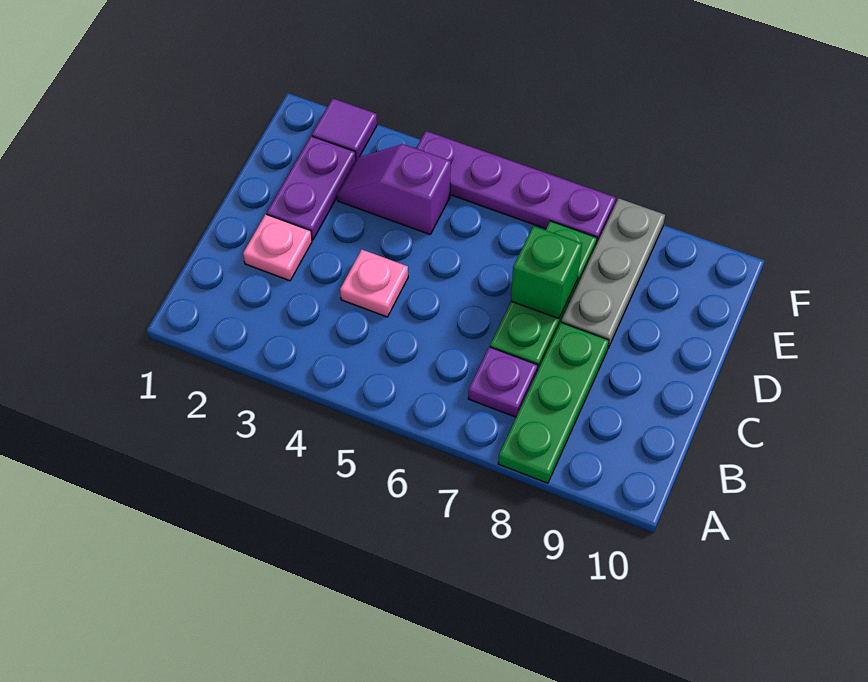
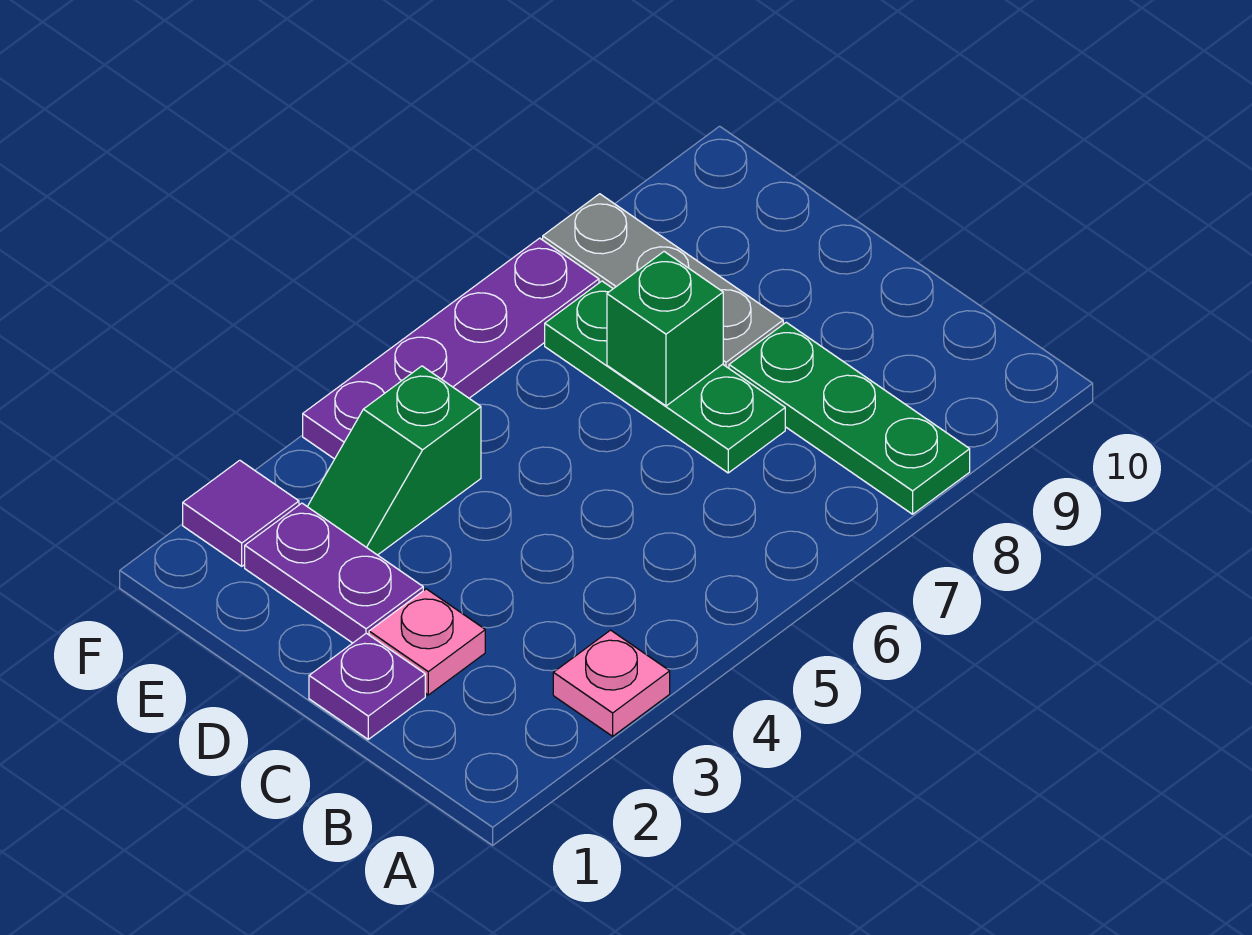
purple plate B7 level 1 -> purple plate C1 level 1
pink plate C4 level 1 -> pink plate A3 level 1
purple slope E3:E4 level 1 top 4 -> green slope E3:E4 level 1 top 4

